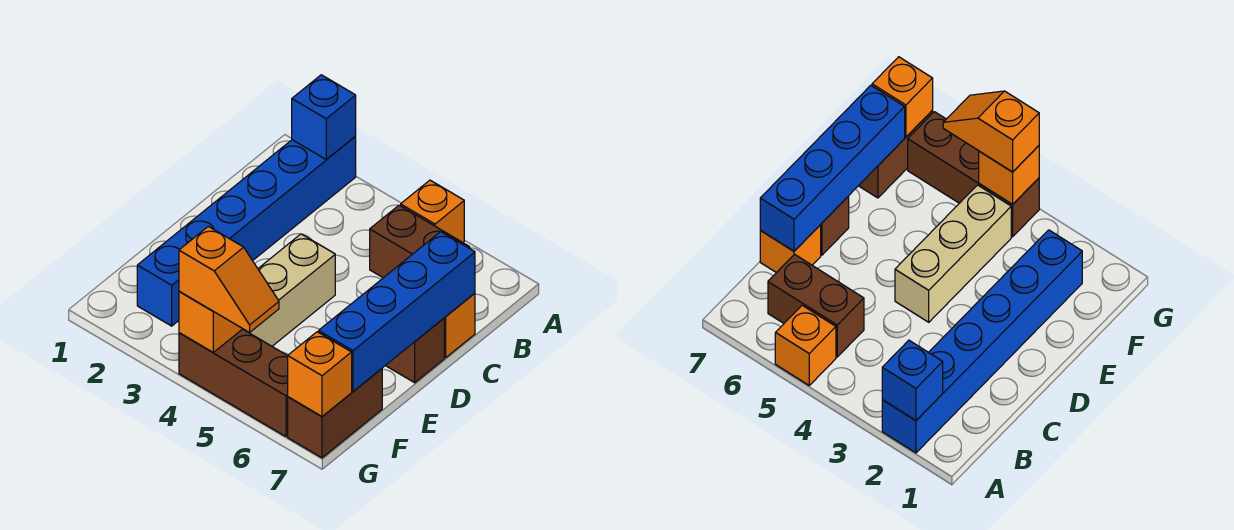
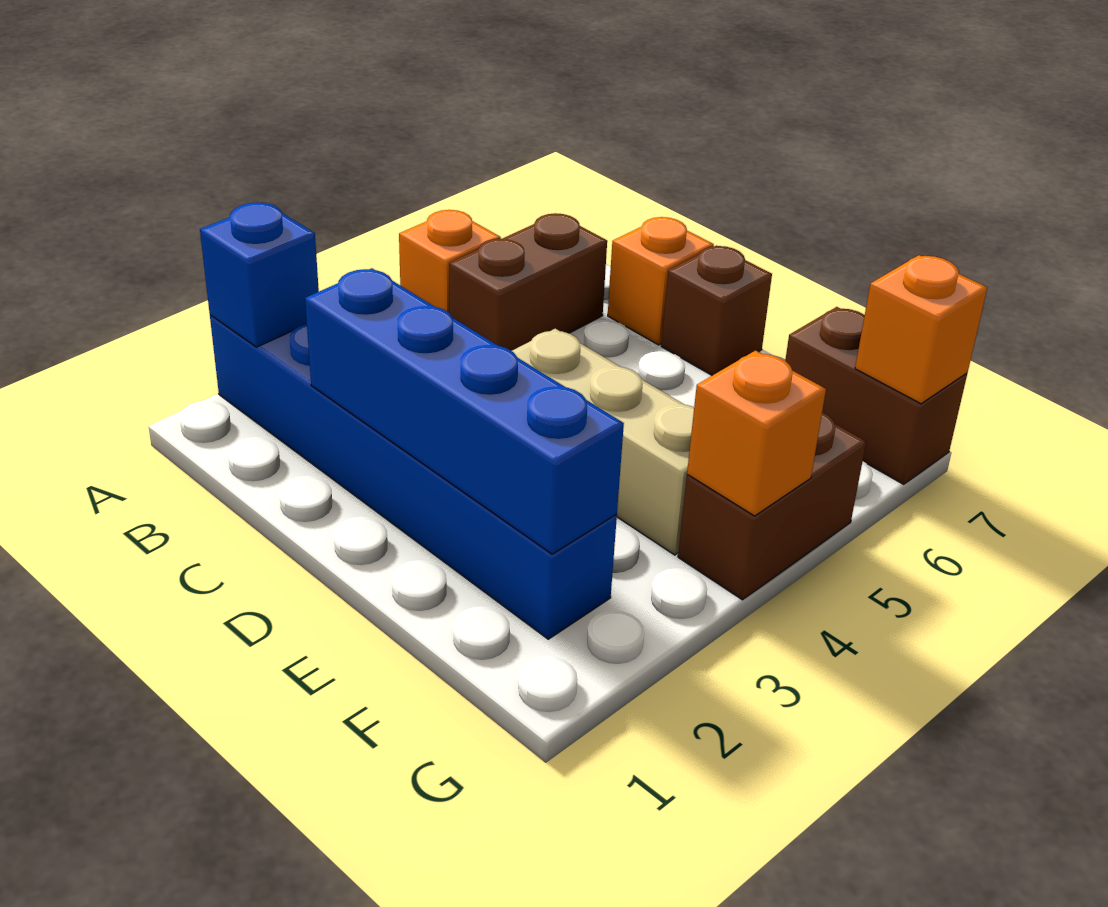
blue brick C7:F7 level 2 -> blue brick C2:F2 level 2
brown brick G4:G6 level 1 -> brown brick G4:G5 level 1
orange slope G4:G5 level 3 top 4 -> none

